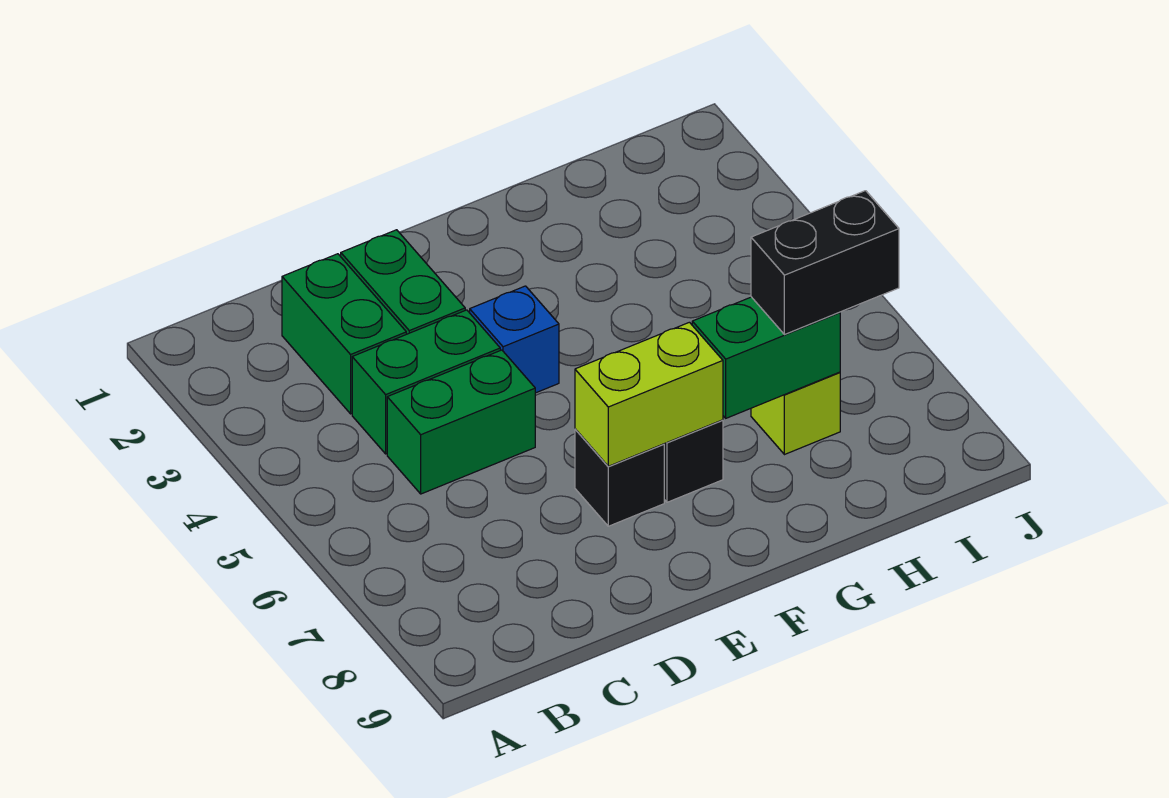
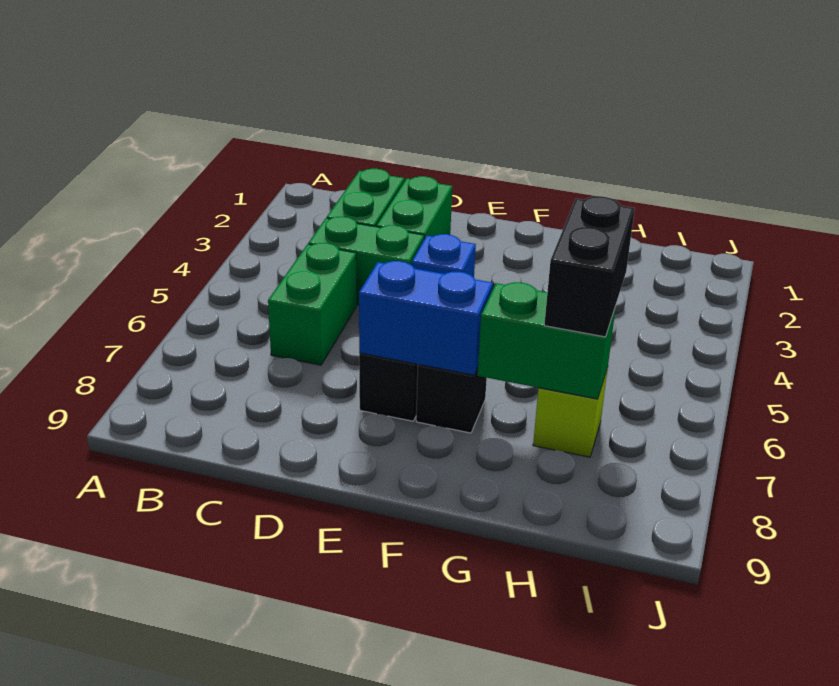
green brick C5:D5 level 1 -> green brick C5:C6 level 1
lime brick E7:F7 level 2 -> blue brick E7:F7 level 2
black brick H7:I7 level 3 -> black brick H6:H7 level 3

